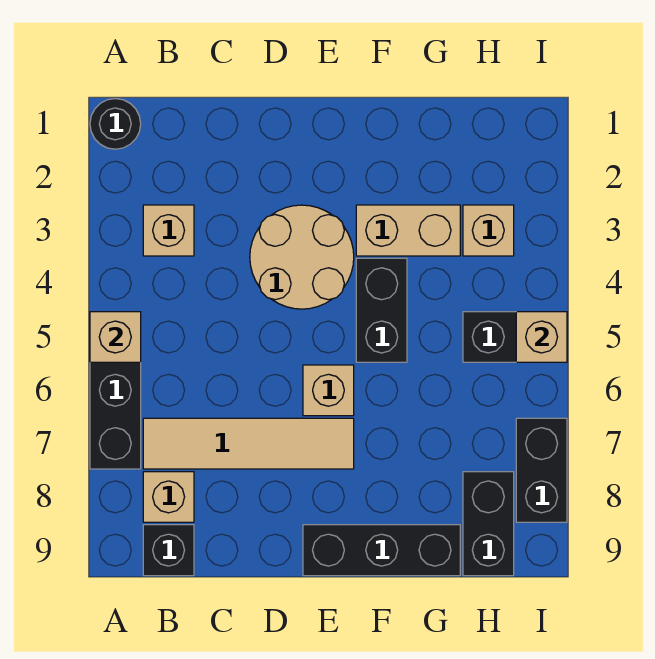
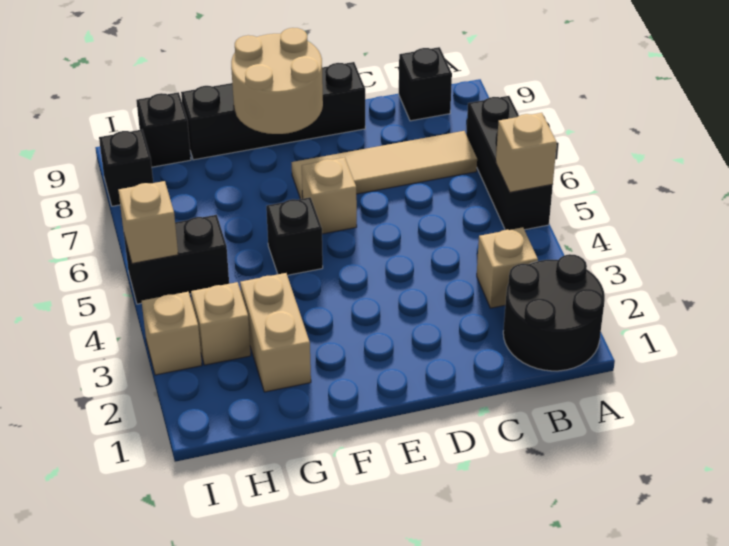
black round brick A1 level 1 -> black round brick A1:B2 level 1
tan brick B8 level 1 -> tan brick I3 level 1
tan round brick D3:E4 level 1 -> tan round brick E8:F9 level 2
black brick E9:G9 level 1 -> black brick D9:G9 level 1
tan brick F3:G3 level 1 -> tan brick G2:G3 level 1
black brick F4:F5 level 1 -> black brick F5 level 1
black brick H8:H9 level 1 -> black brick H9 level 1
black brick I7:I8 level 1 -> black brick I8 level 1

